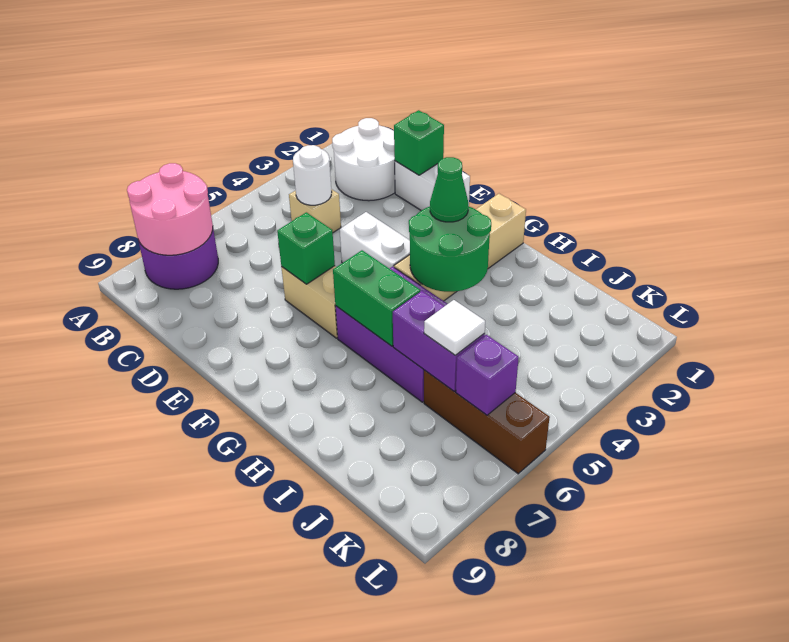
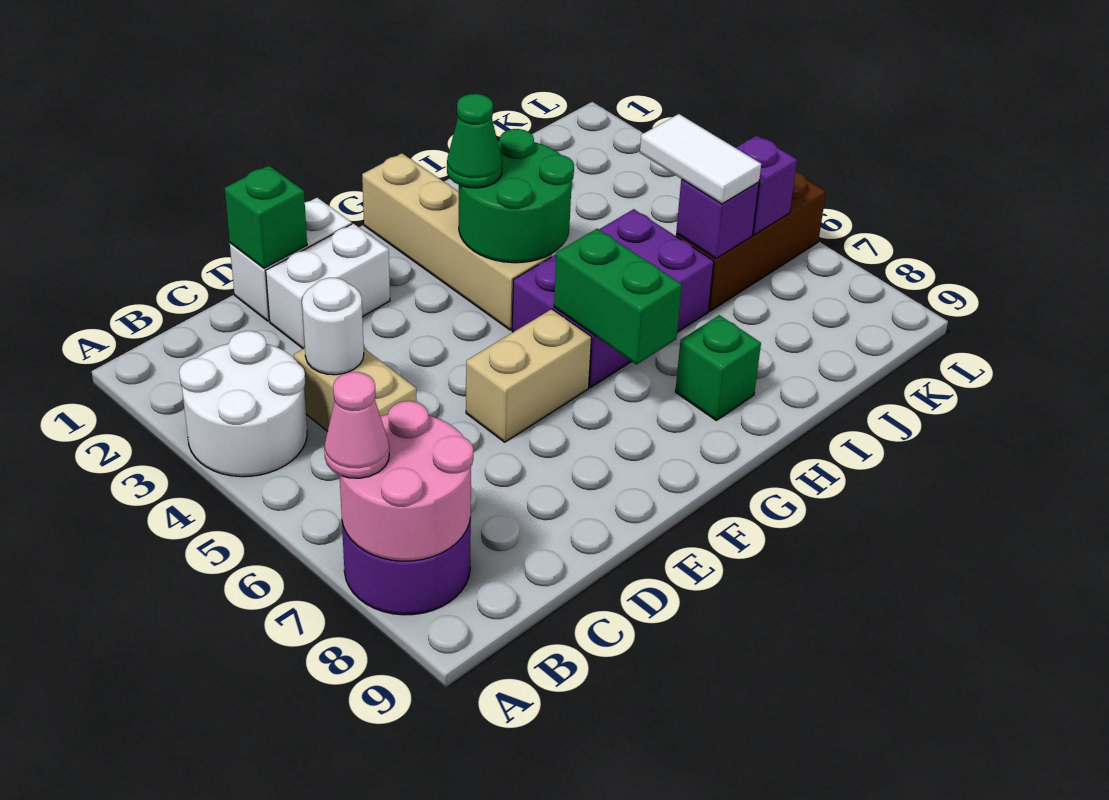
none -> pink cone A7 level 3
white round brick B1:C2 level 1 -> white round brick A3:B4 level 1
tan brick C4 level 1 -> tan brick C4:C5 level 1
white brick E4:F4 level 1 -> white brick D2:E2 level 1
green brick E6 level 2 -> green brick H8 level 1
green brick G6:H6 level 2 -> green brick G6:G7 level 2
purple brick I6:J6 level 2 -> purple brick J6 level 2
white tile J6 level 3 -> white tile J5:J6 level 3

